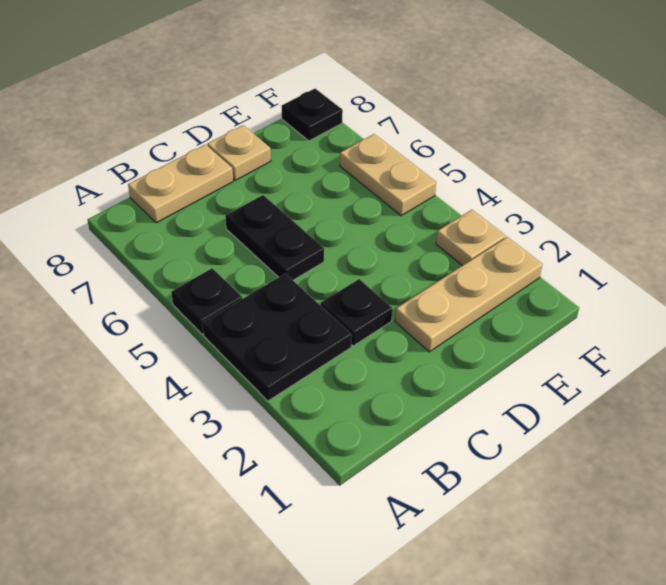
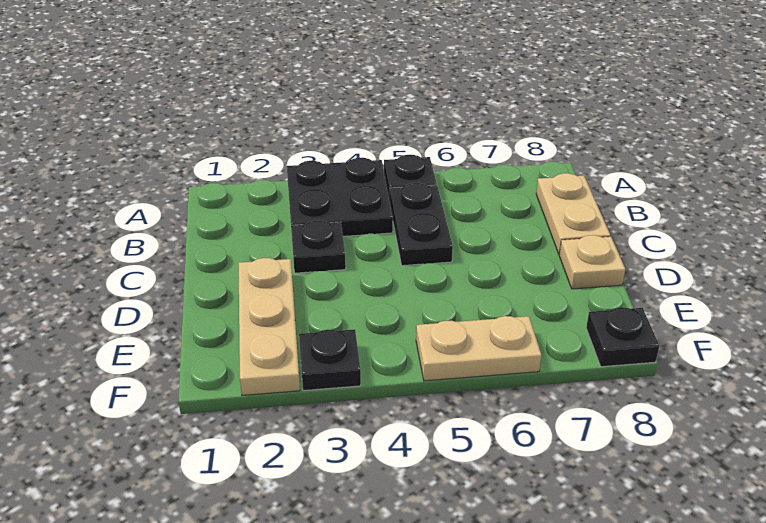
black plate C5:C6 level 1 -> black plate B5:C5 level 1
tan plate F3 level 1 -> black plate F3 level 1

